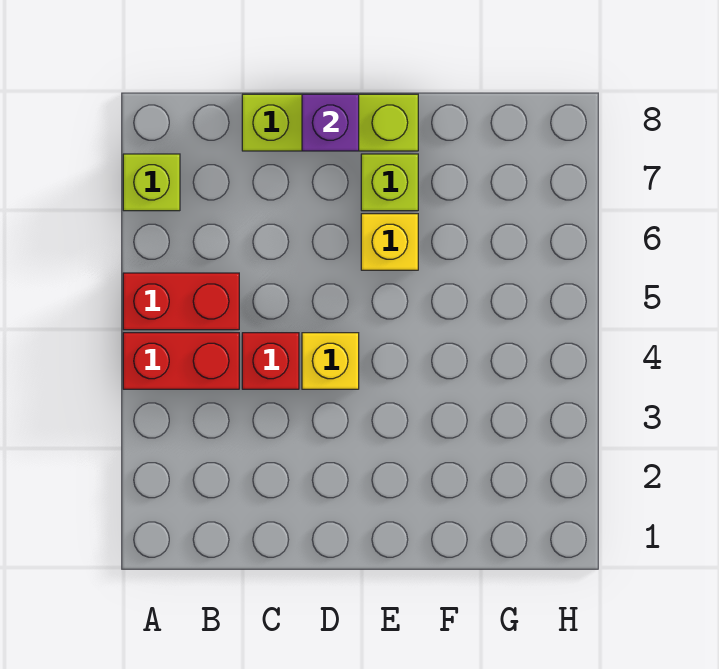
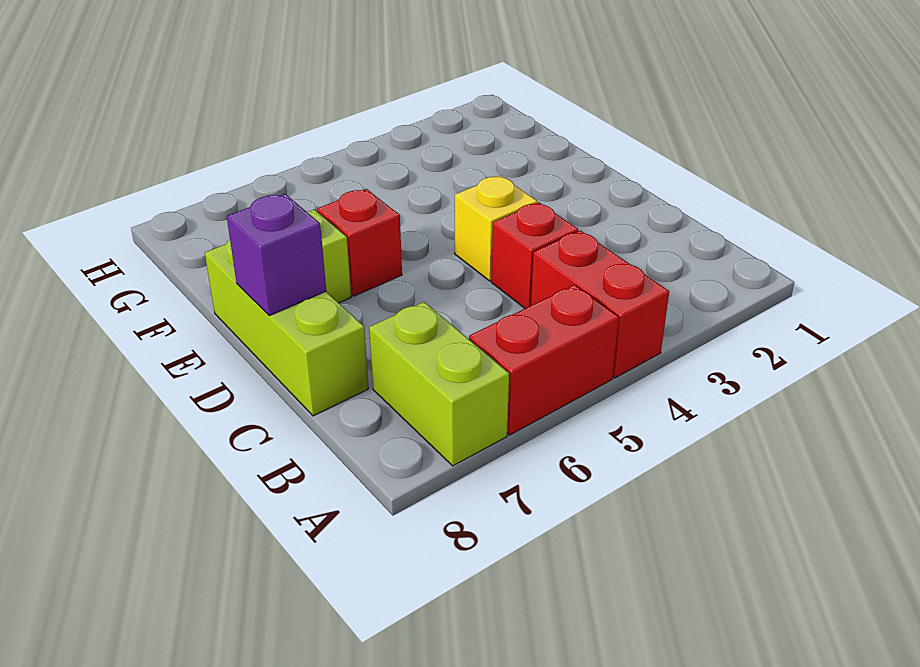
red brick A5:B5 level 1 -> red brick A5:A6 level 1
lime brick A7 level 1 -> lime brick A7:B7 level 1
yellow brick E6 level 1 -> red brick E6 level 1

